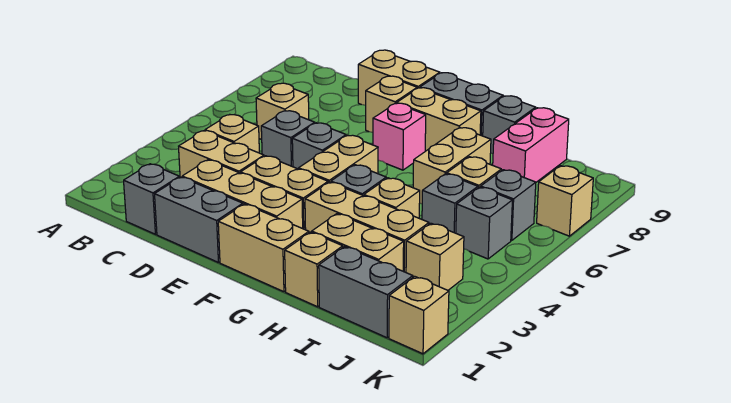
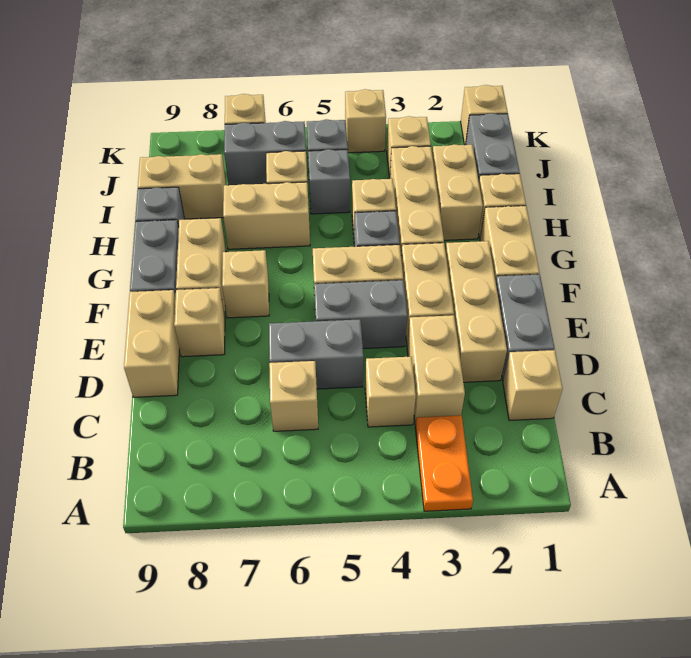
none -> orange plate A3:B3 level 1
grey brick C1 level 1 -> tan brick C1 level 1
grey brick D5 level 1 -> grey brick D5:D6 level 1
grey brick E5 level 1 -> grey brick E4:E5 level 1
pink brick F7 level 1 -> tan brick F7 level 1
pink brick I8:I9 level 1 -> tan brick I8:I9 level 1
grey brick J6 level 1 -> grey brick J6:J7 level 1
none -> tan brick K4 level 1

